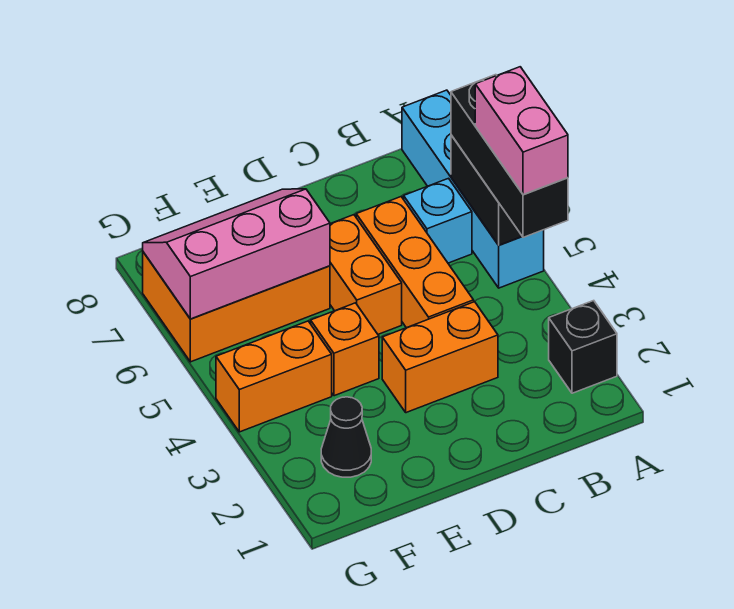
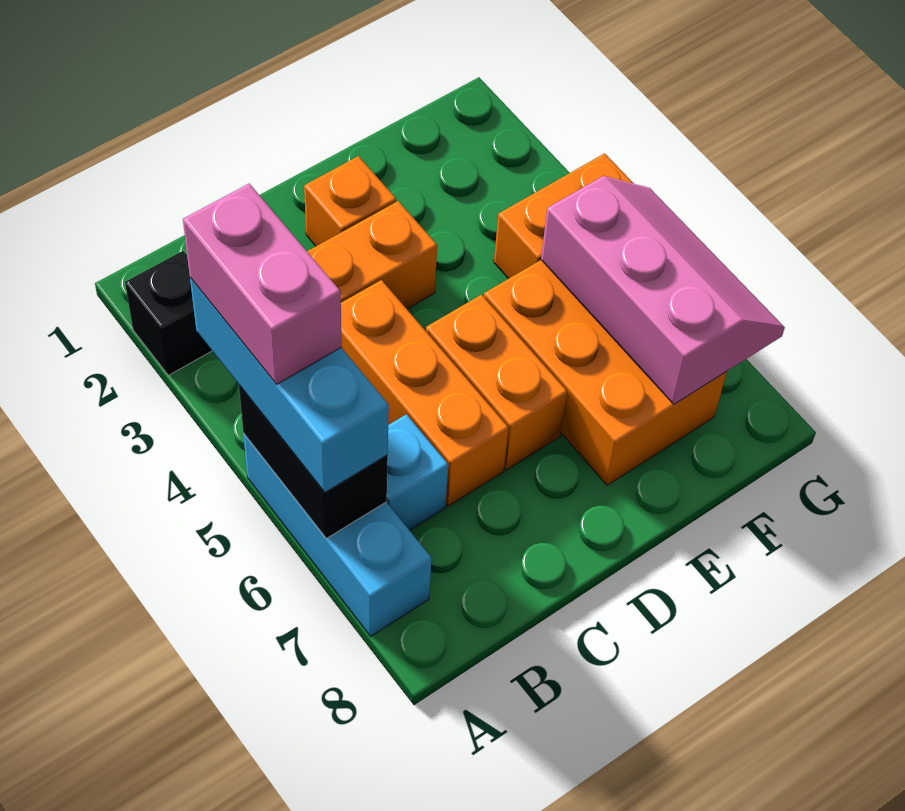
black brick A4:A6 level 3 -> cyan brick A4:A6 level 3
cyan brick A5:A8 level 1 -> cyan brick A5:A7 level 1
orange brick E4 level 1 -> orange brick D2 level 1
orange brick E6:G7 level 1 -> orange brick E5:F7 level 1
pink slope E6:G7 level 2 top 6 -> pink slope F5:G7 level 2 top F
black cone F2 level 1 -> none

